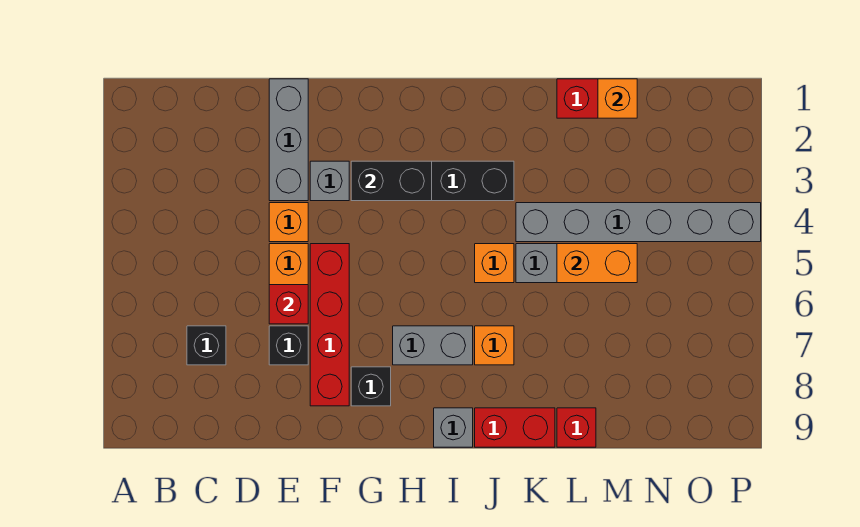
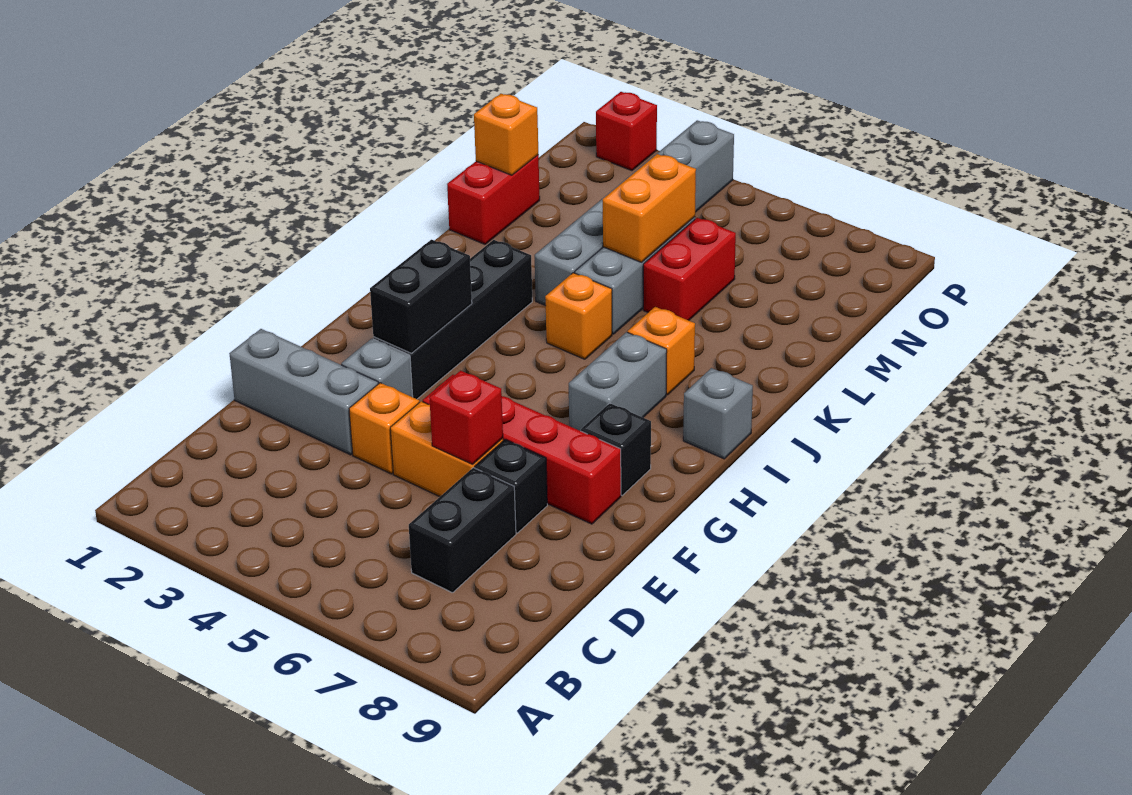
black brick C7 level 1 -> black brick C7:D7 level 1
red brick J9:K9 level 1 -> red brick L6:M6 level 1
red brick L9 level 1 -> red brick P2 level 1

